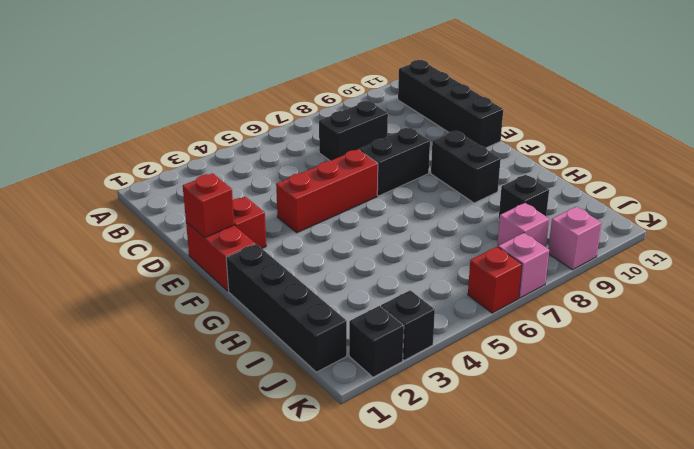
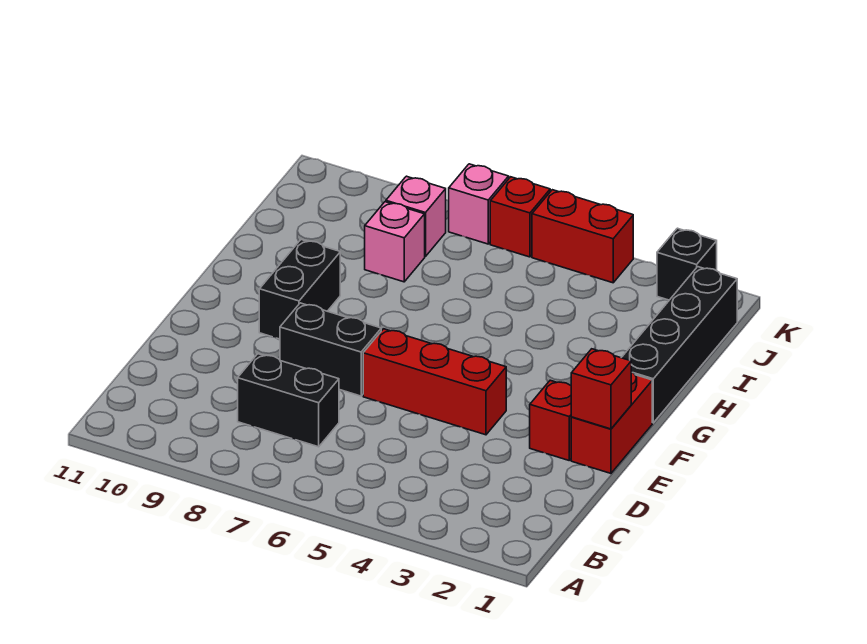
black brick B11:E11 level 1 -> none
black brick I9 level 1 -> none
black brick K3 level 1 -> none
none -> red brick K4:K5 level 1
pink brick K9 level 1 -> pink brick I8 level 1

